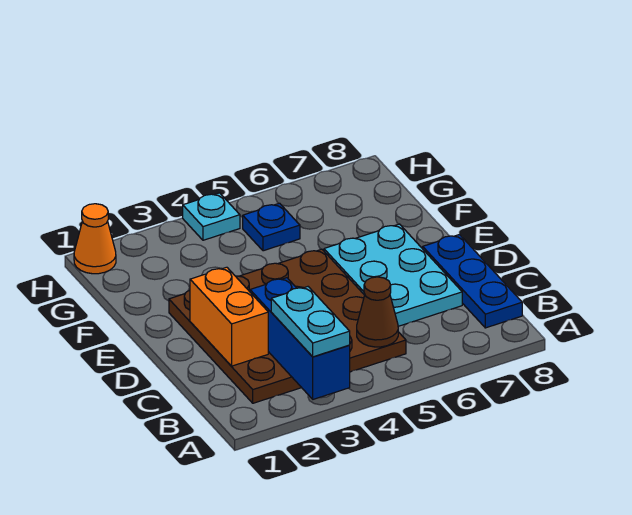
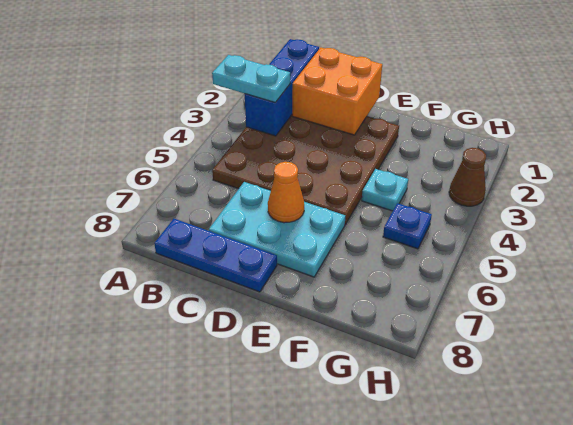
blue brick A3:C3 level 2 -> blue brick B1:B3 level 2
brown cone B5 level 2 -> brown cone H3 level 1
orange brick C2:D2 level 2 -> orange brick C1:D2 level 2
orange cone H1 level 1 -> orange cone D6 level 2
cyan plate H4 level 1 -> cyan plate F4 level 1

